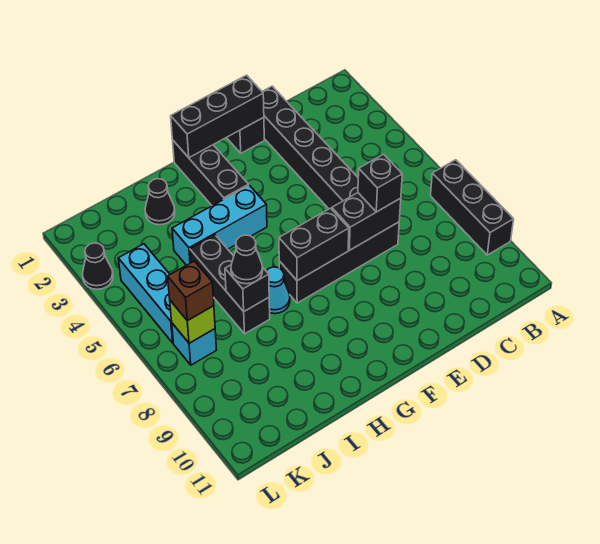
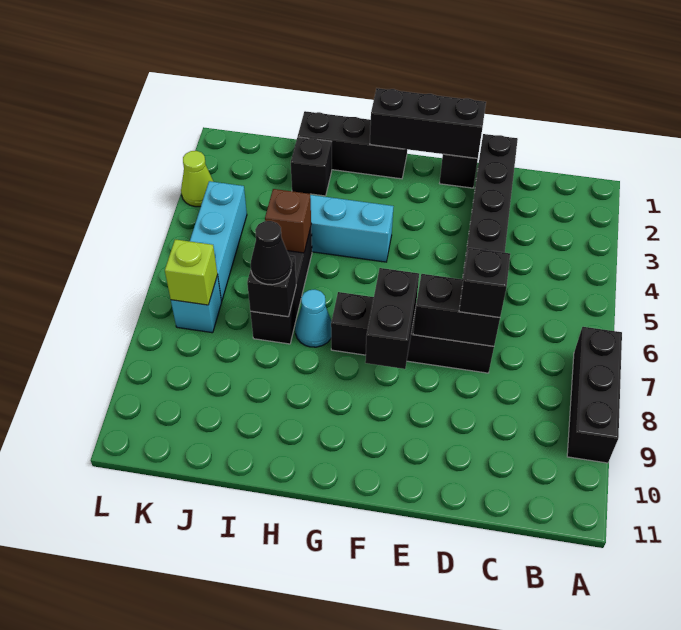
black brick F7:G7 level 2 -> black brick F7:F8 level 2
black brick G1:G3 level 1 -> black brick G1:I1 level 1
black cone I2 level 1 -> black brick I2 level 1
brown brick K7 level 3 -> brown brick I5 level 2
black cone L3 level 1 -> lime cone L3 level 1

